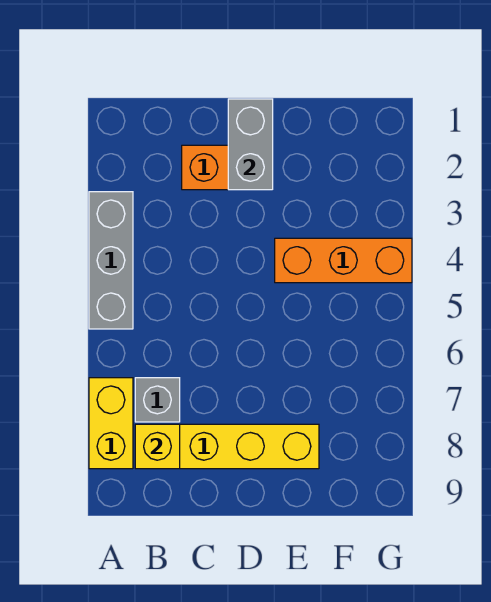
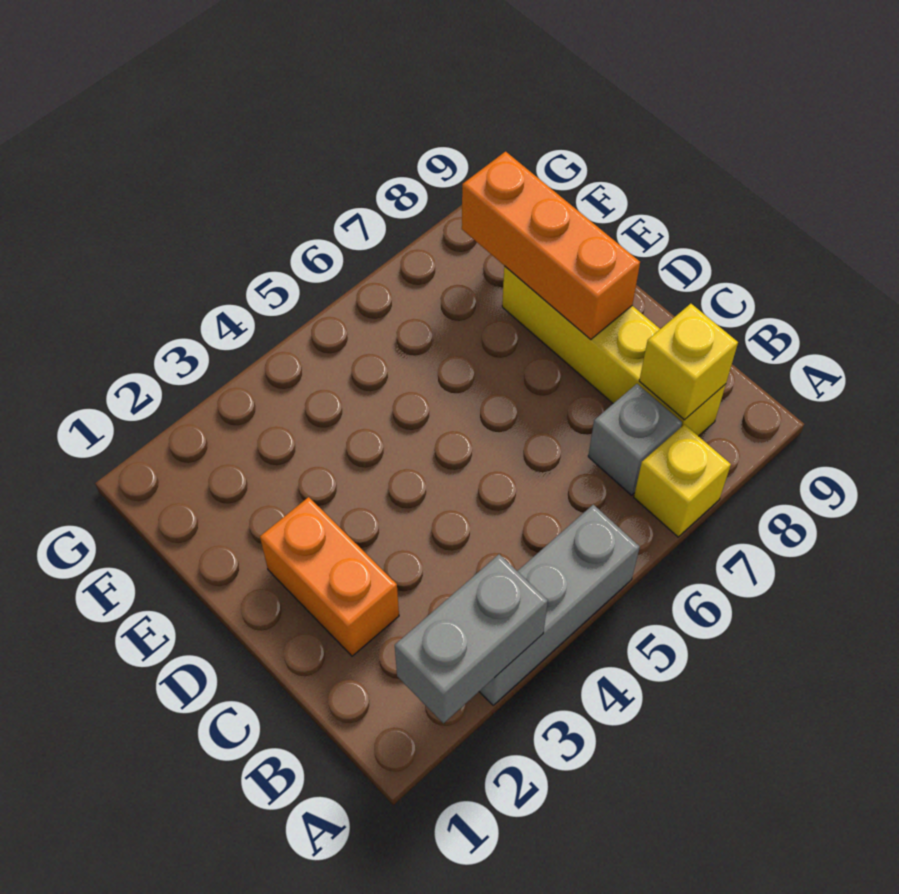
yellow brick A7:A8 level 1 -> yellow brick A7 level 1
grey brick D1:D2 level 2 -> grey brick A2:A3 level 2
orange brick E4:G4 level 1 -> orange brick D8:F8 level 2

